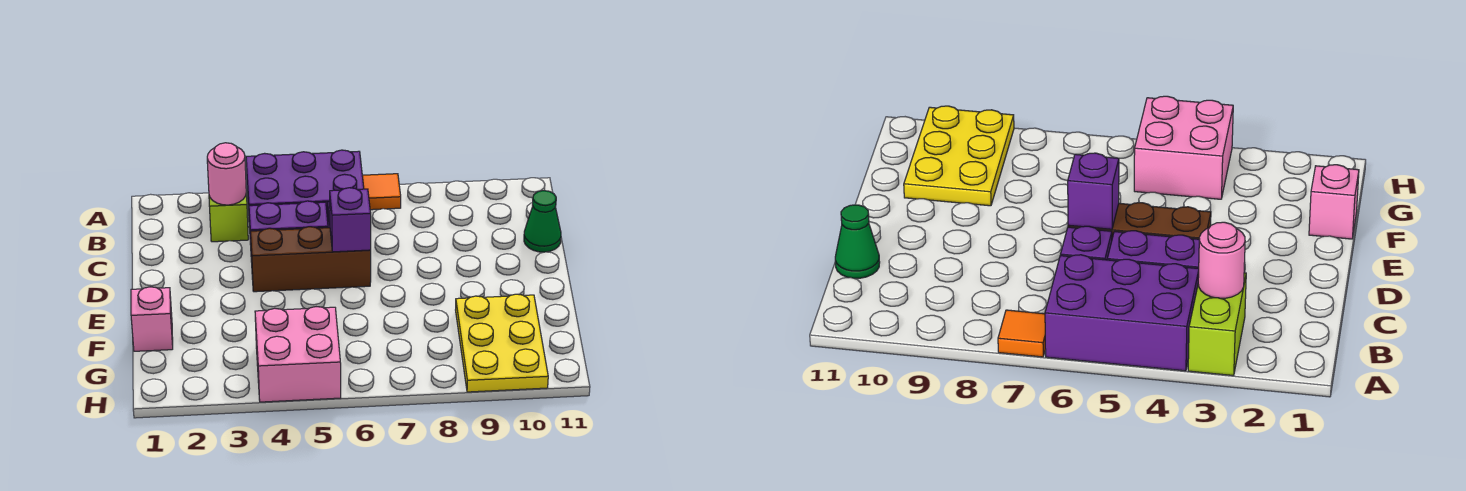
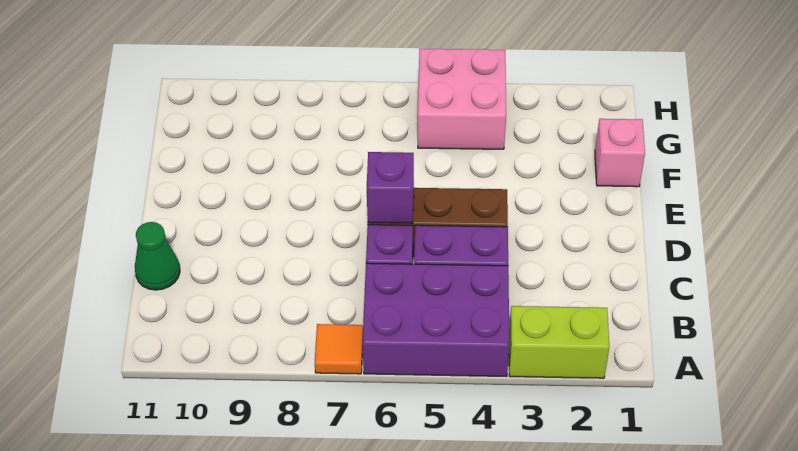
lime brick A3:B3 level 1 -> lime brick A2:A3 level 1
pink round brick B3 level 2 -> none
yellow plate F9:H10 level 1 -> none

